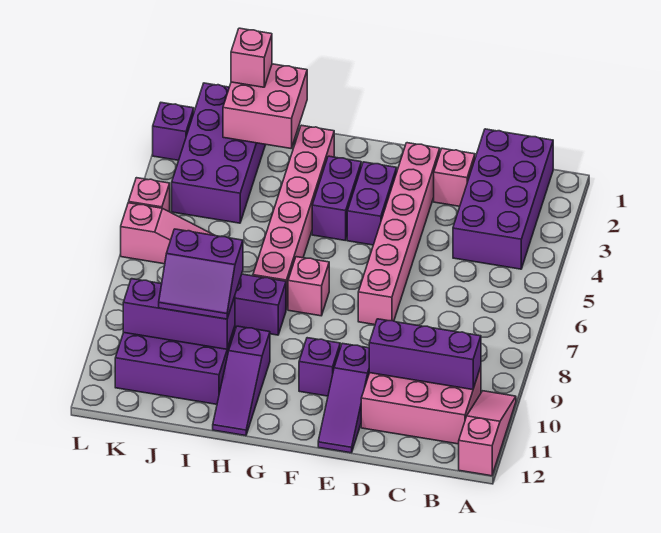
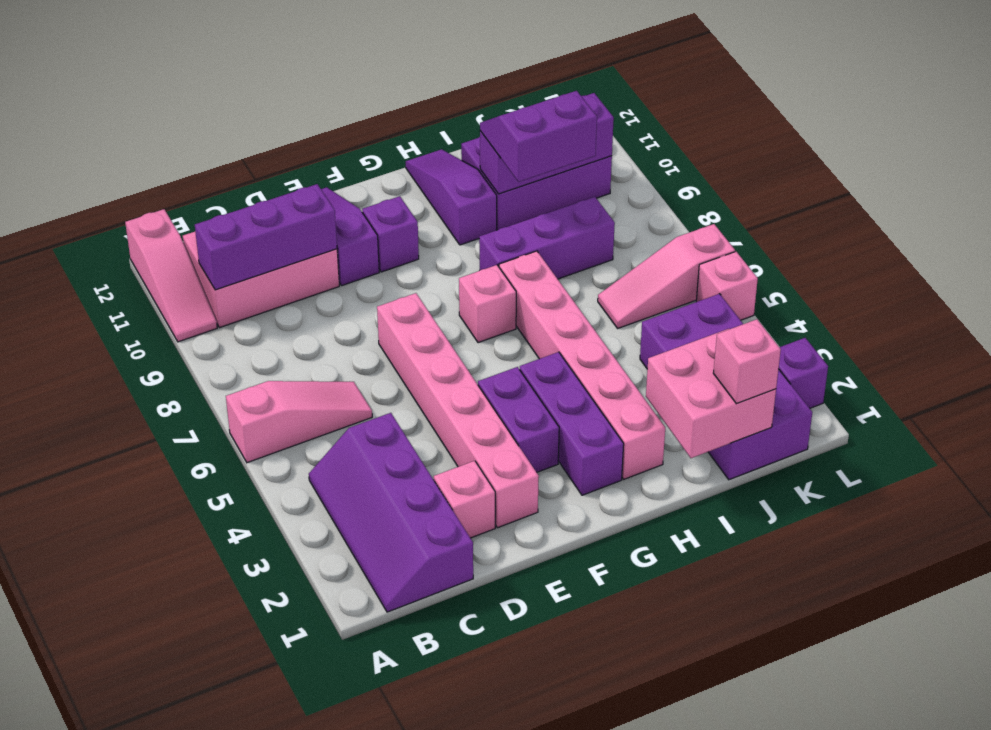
none -> pink slope A6:C6 level 1 top A
purple brick B1:C4 level 1 -> purple slope B1:C4 level 1 top C
purple brick G3:G4 level 1 -> purple brick G2:G4 level 1

